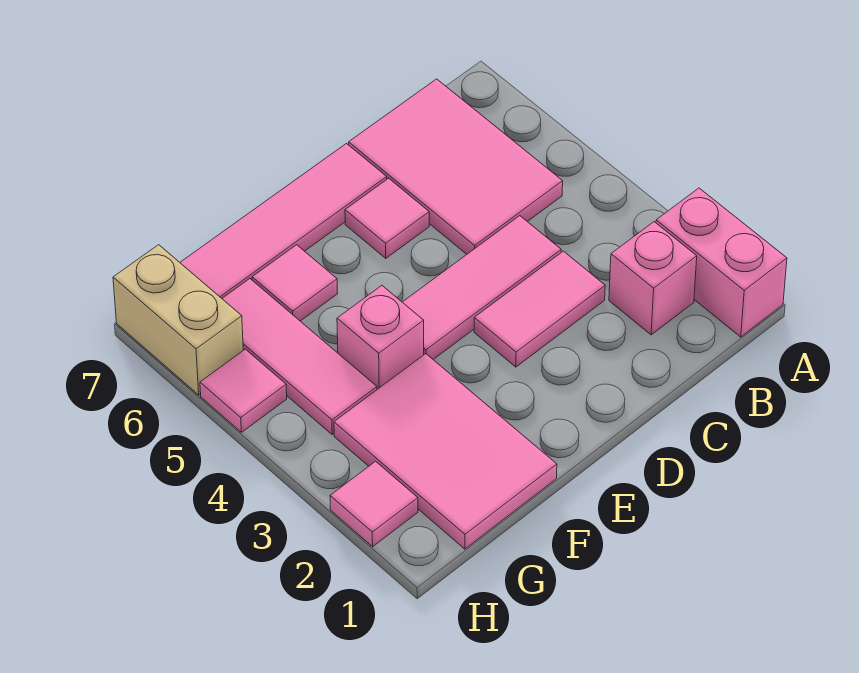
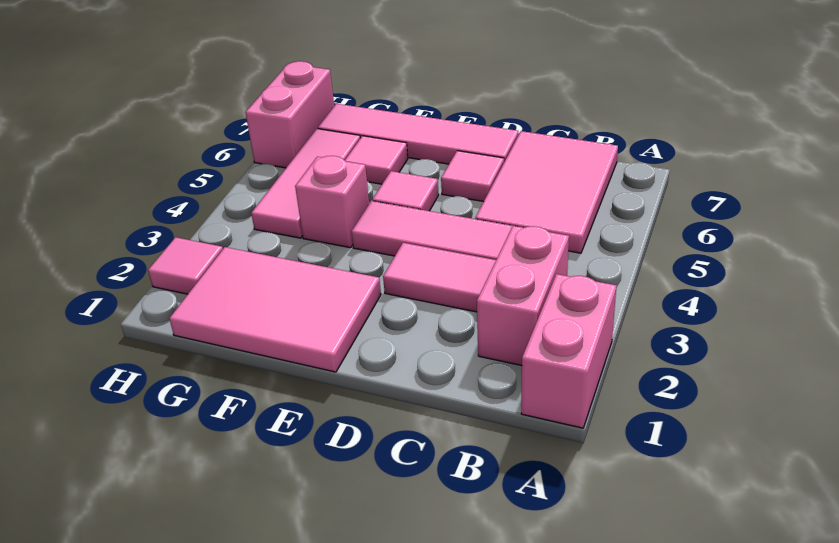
pink brick B2 level 1 -> pink brick B2:B3 level 1
pink tile F1:G3 level 1 -> pink tile E1:G2 level 1
pink tile H5 level 1 -> pink tile E5 level 1
tan brick H6:H7 level 1 -> pink brick H6:H7 level 1

